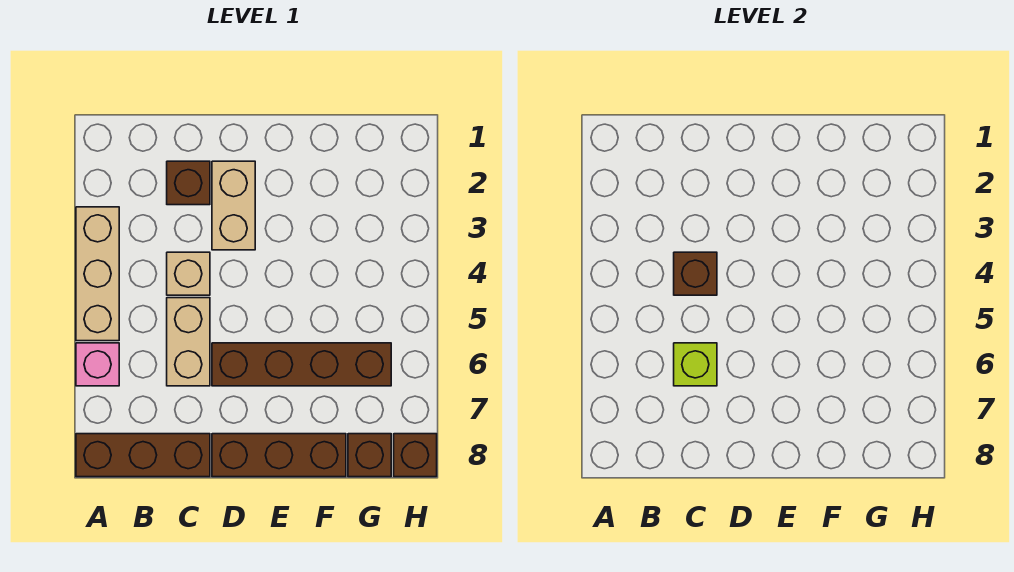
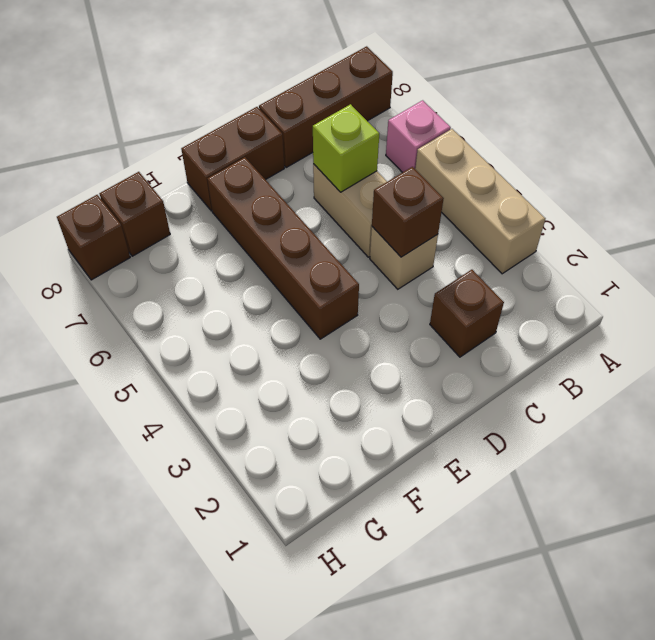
tan brick D2:D3 level 1 -> none
brown brick D6:G6 level 1 -> brown brick E4:E7 level 1
brown brick D8:F8 level 1 -> brown brick D8:E8 level 1

